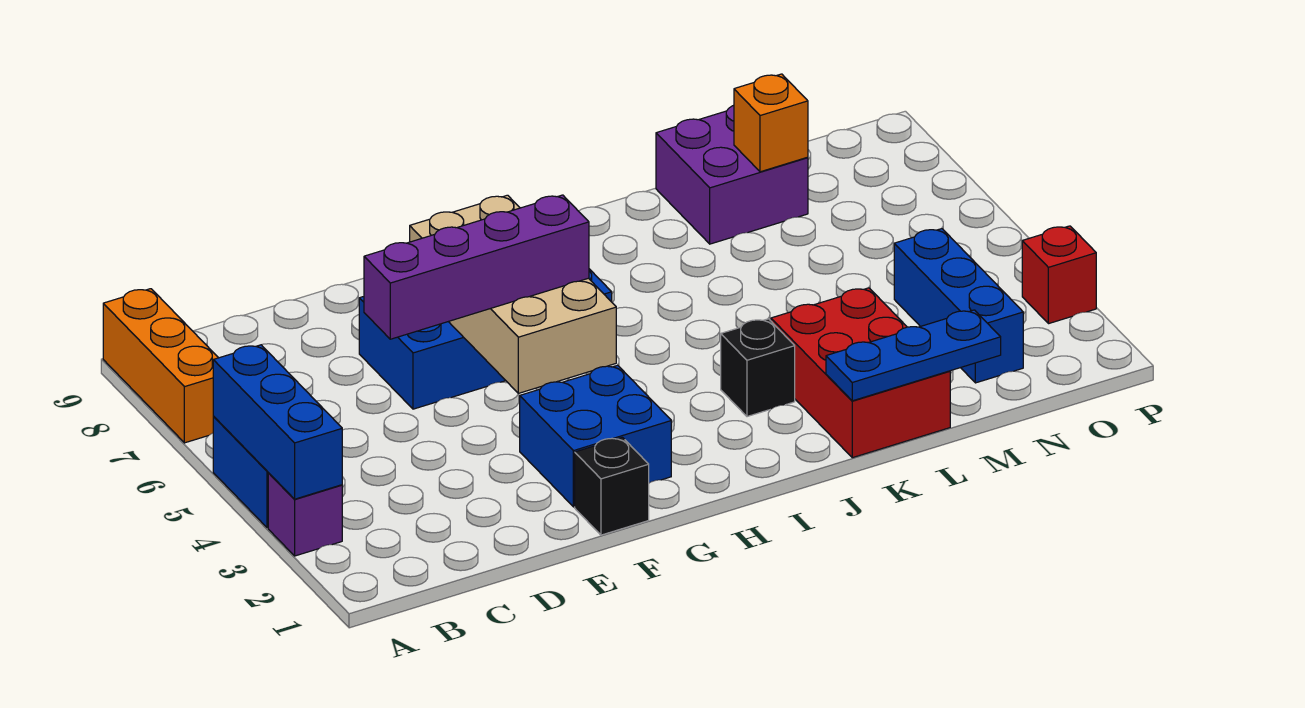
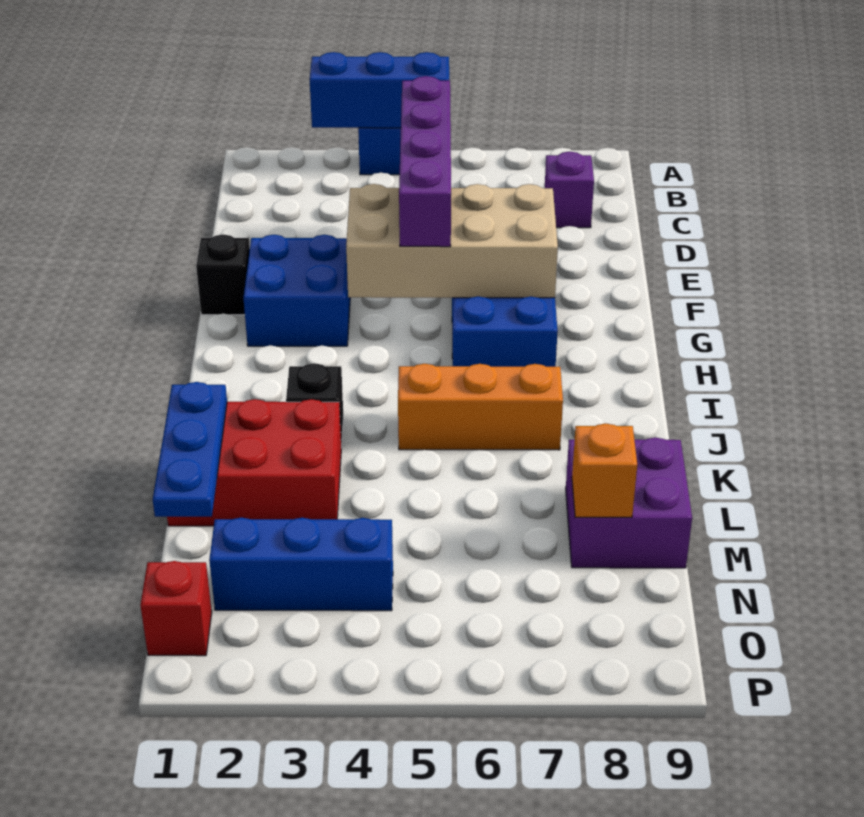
purple brick A3 level 1 -> purple brick C8 level 1
orange brick A7:A9 level 1 -> orange brick J5:J7 level 1
red brick P3 level 1 -> red brick O1 level 1

